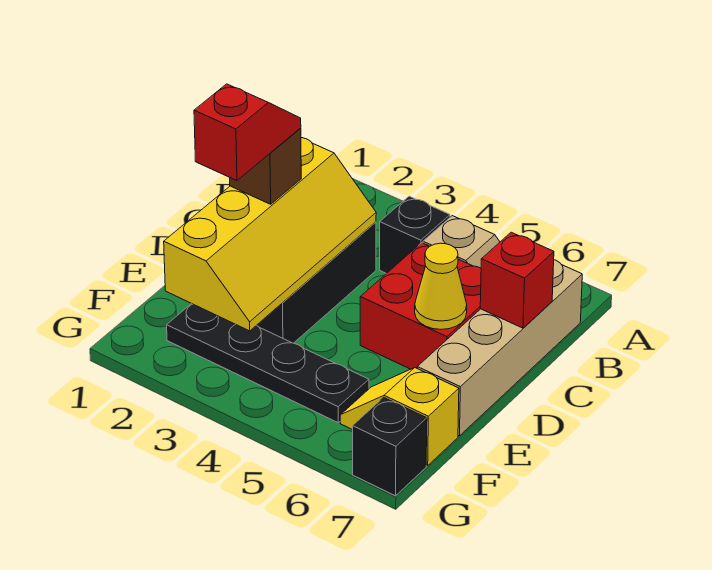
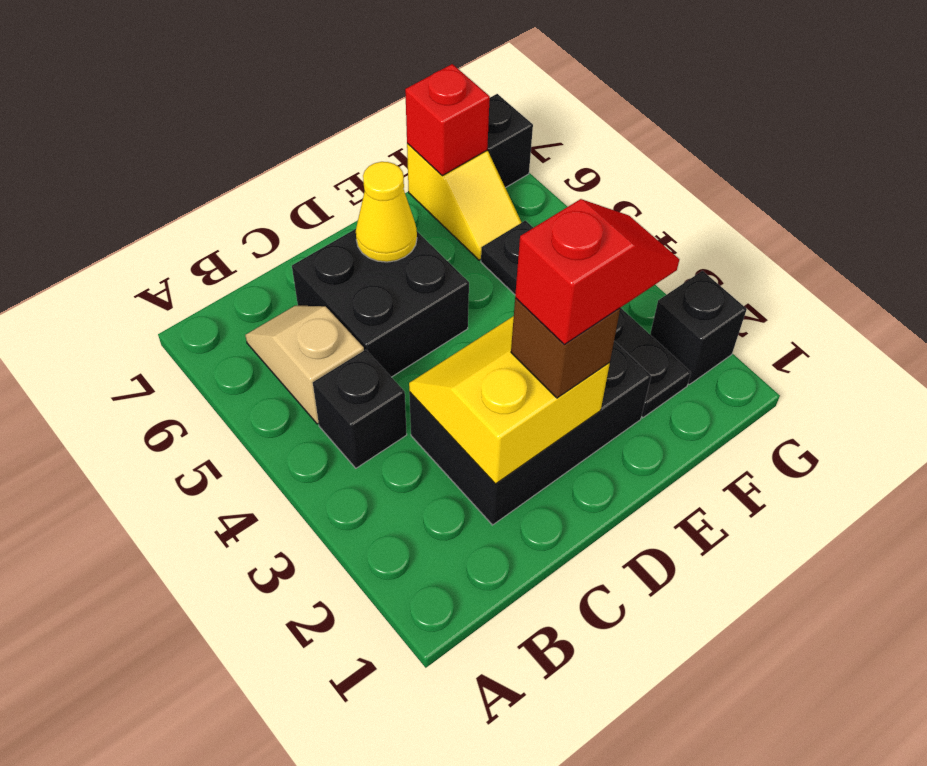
tan brick B7:E7 level 1 -> none
yellow slope C2:F3 level 2 top 2 -> yellow slope C2:D3 level 2 top 2
red brick C5:D6 level 1 -> black brick C5:D6 level 1
red brick C7 level 2 -> red brick F7 level 2
red slope D2:E2 level 4 top E -> red slope D2:E2 level 4 top D
none -> black brick G2 level 1

